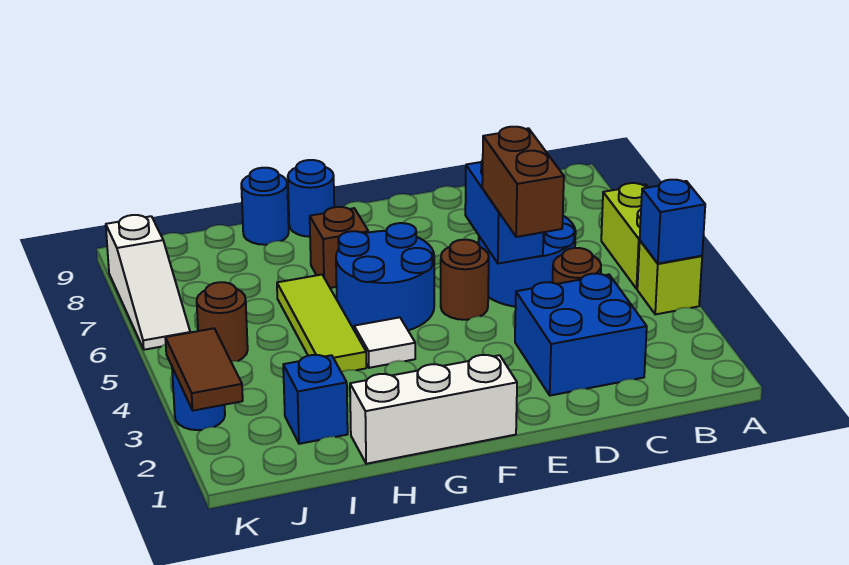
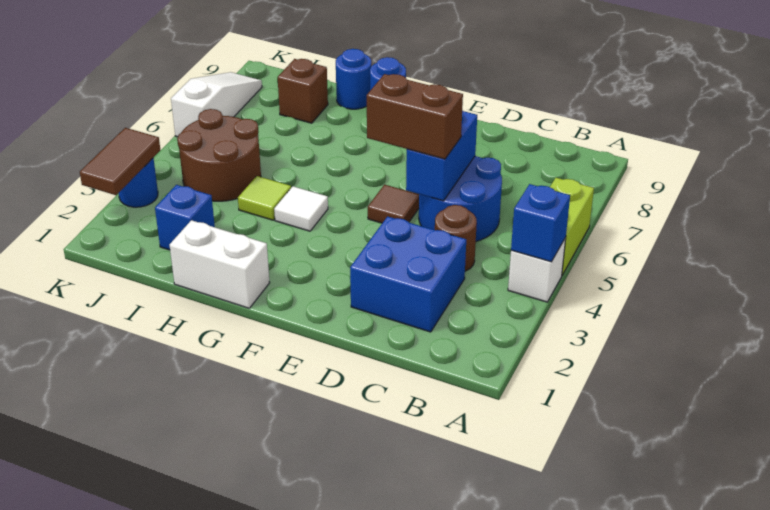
lime brick A4 level 1 -> white brick A4 level 1
brown brick D4:D5 level 3 -> brown brick D5:E5 level 3
brown round brick E5 level 1 -> brown tile E5 level 1
white brick F1:H1 level 1 -> white brick G1:H1 level 1
blue round brick F5:G6 level 1 -> none
brown brick G7 level 1 -> brown brick I8 level 1
lime tile H4:H6 level 1 -> lime tile H4 level 1
brown round brick J5 level 1 -> brown round brick I4:J5 level 1
white slope K6:K8 level 1 top 8 -> white slope K6:K8 level 1 top 6

